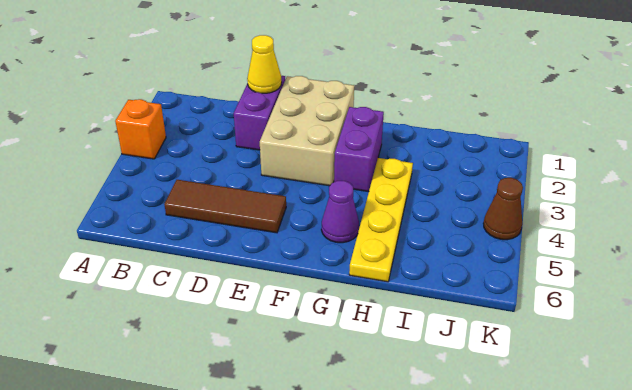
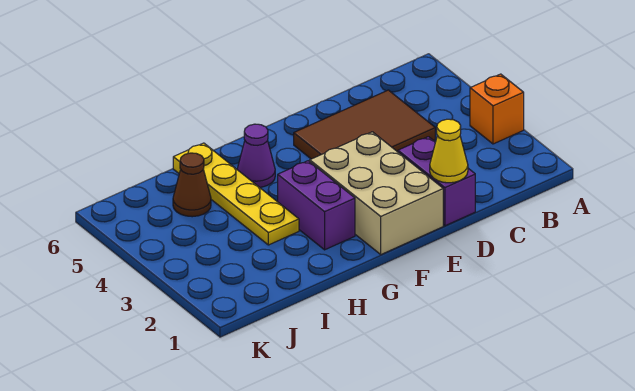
brown tile C5:E5 level 1 -> brown tile C4:E5 level 1
brown cone K4 level 1 -> brown cone I5 level 1

